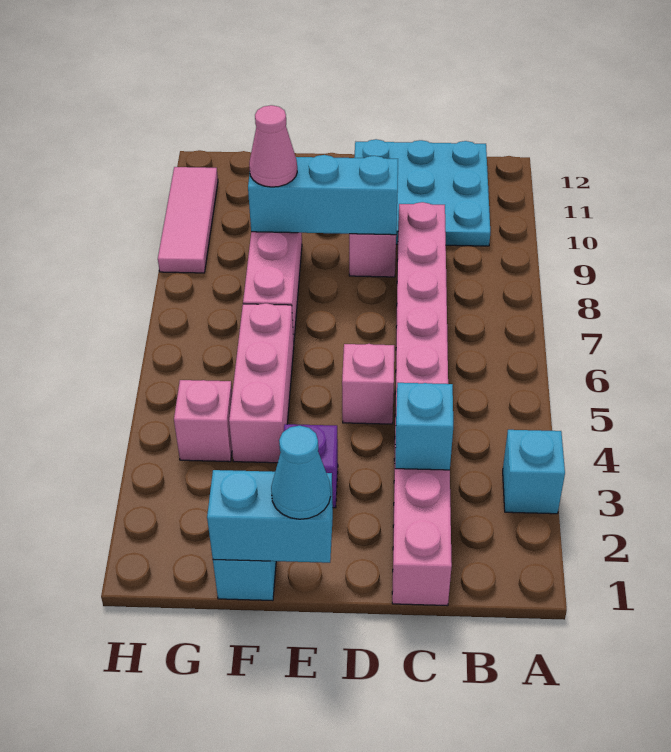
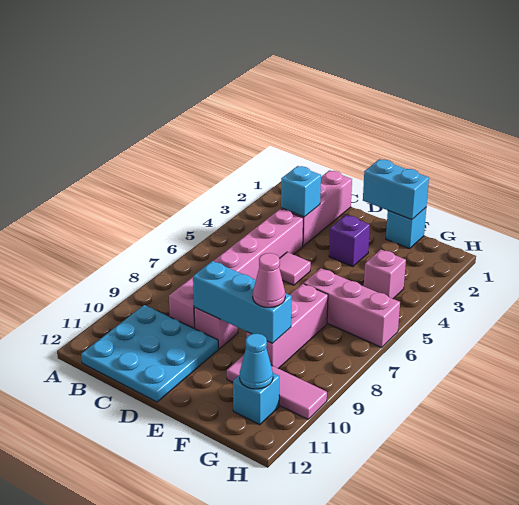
cyan brick A3 level 1 -> cyan brick G11 level 1
pink brick D5 level 1 -> pink tile D5 level 1
cyan cone E1 level 3 -> cyan cone G11 level 2
pink brick F4:F6 level 1 -> pink brick F6:H6 level 1
pink tile H9:H11 level 1 -> pink tile F10:H10 level 1

